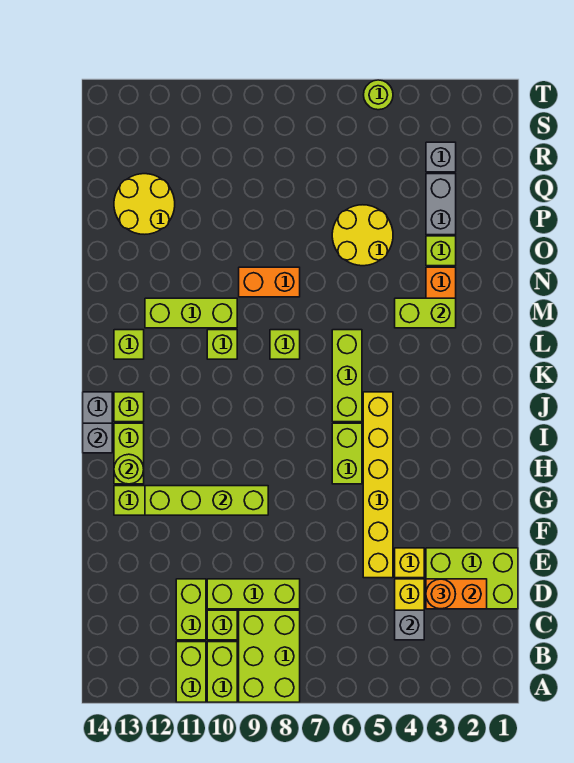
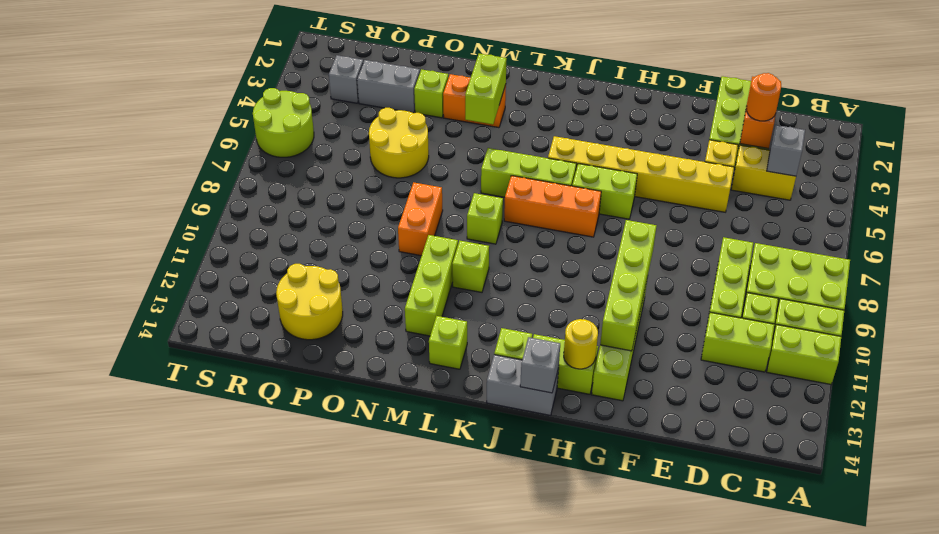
lime round brick H13 level 2 -> yellow round brick H13 level 2
none -> orange brick I7:K7 level 1
lime round brick T5 level 1 -> lime round brick S5:T6 level 1

